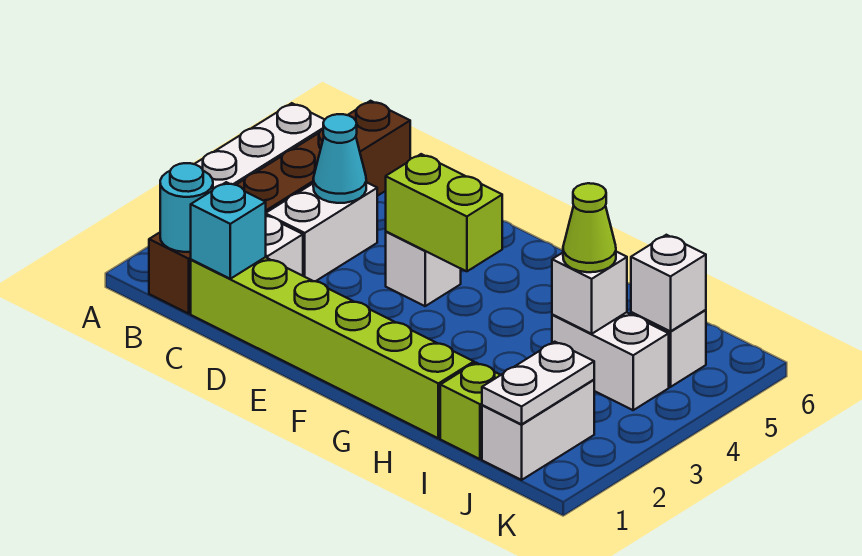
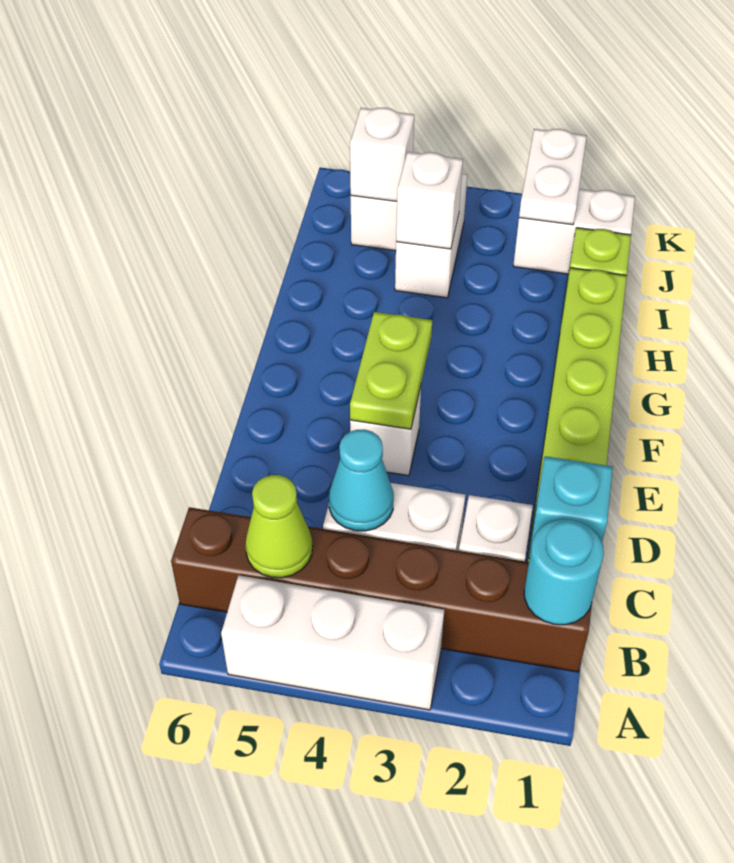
lime brick E4:F4 level 2 -> lime plate E4:F4 level 2
lime cone I4 level 3 -> lime cone B5 level 2
white plate J1:J2 level 2 -> white plate J2:K2 level 2

